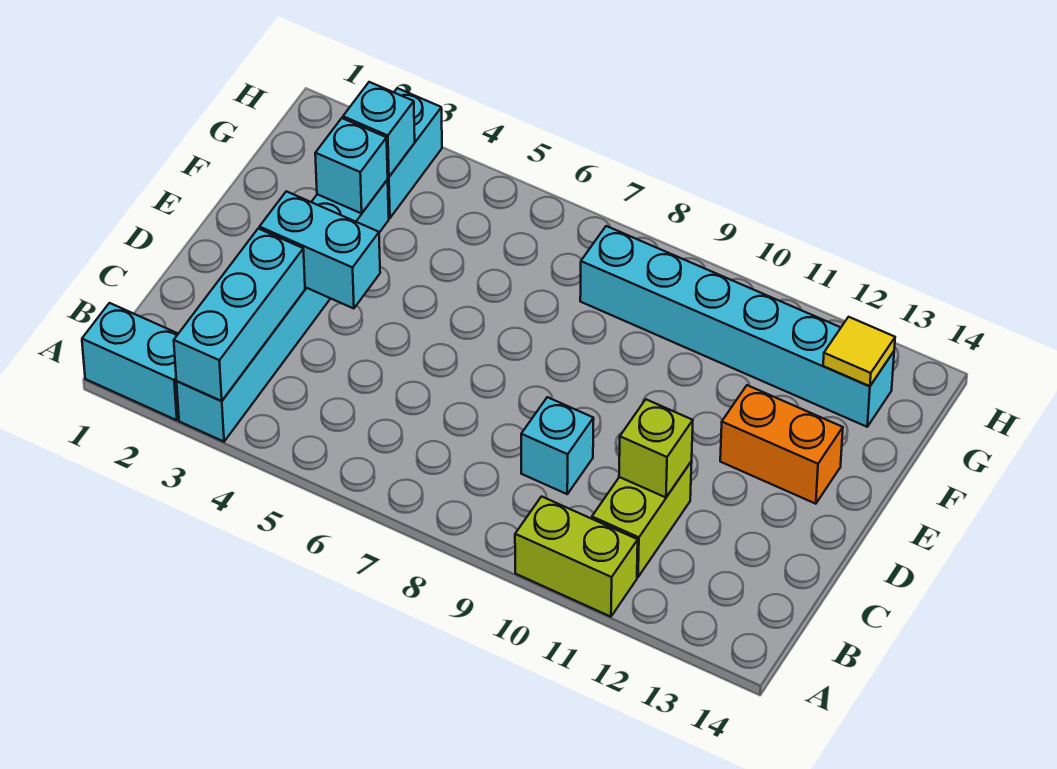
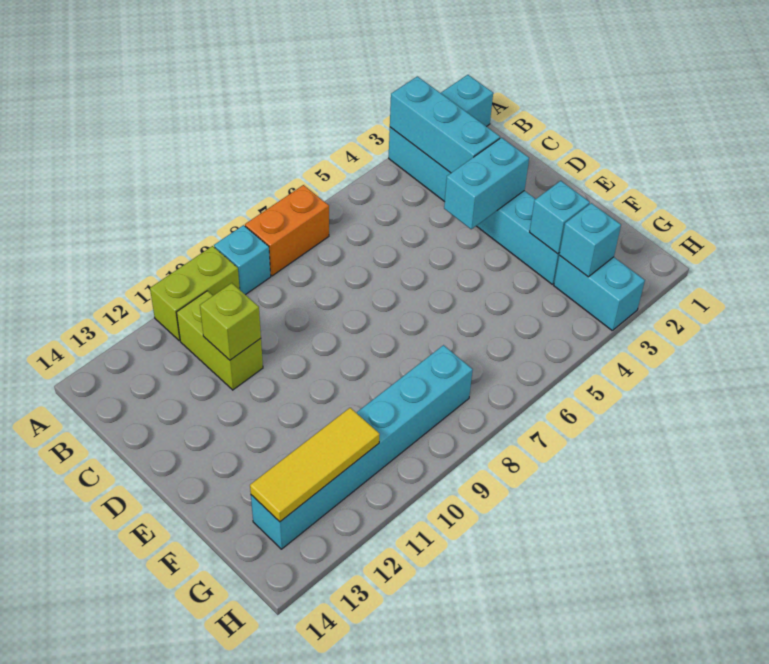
cyan brick C9 level 1 -> cyan brick A9 level 1
orange brick E12:E13 level 1 -> orange brick A7:A8 level 1
yellow tile G13 level 2 -> yellow tile G11:G13 level 2

